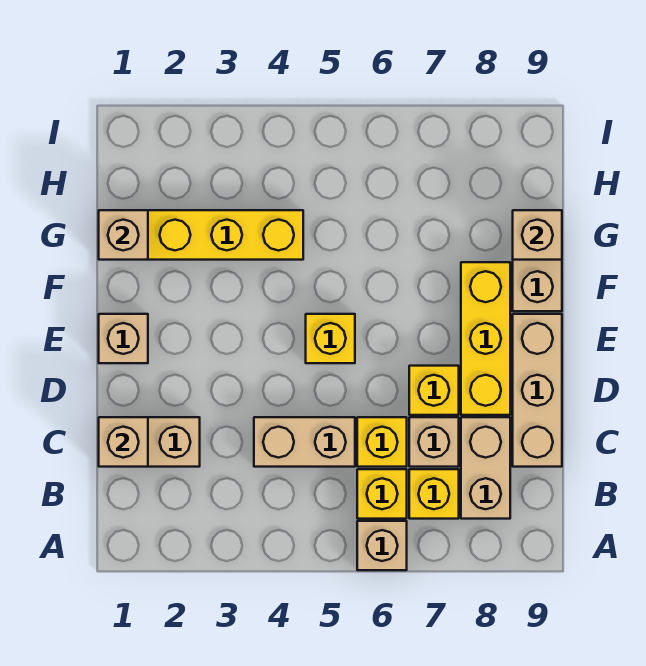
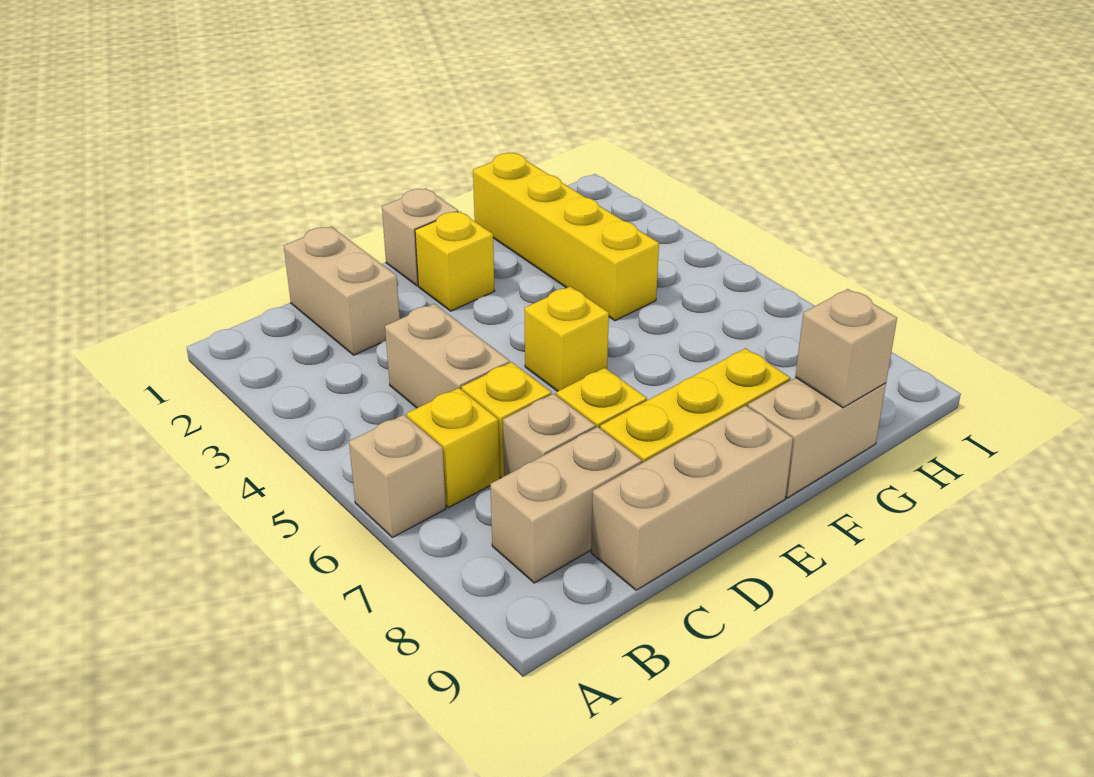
yellow brick B7 level 1 -> yellow brick E2 level 1
tan brick C1 level 2 -> none
tan brick G1 level 2 -> none

